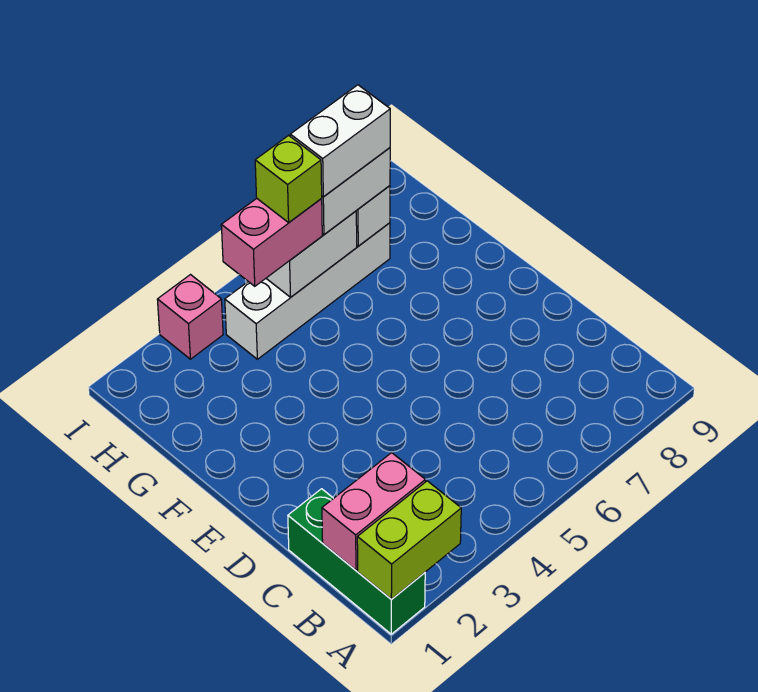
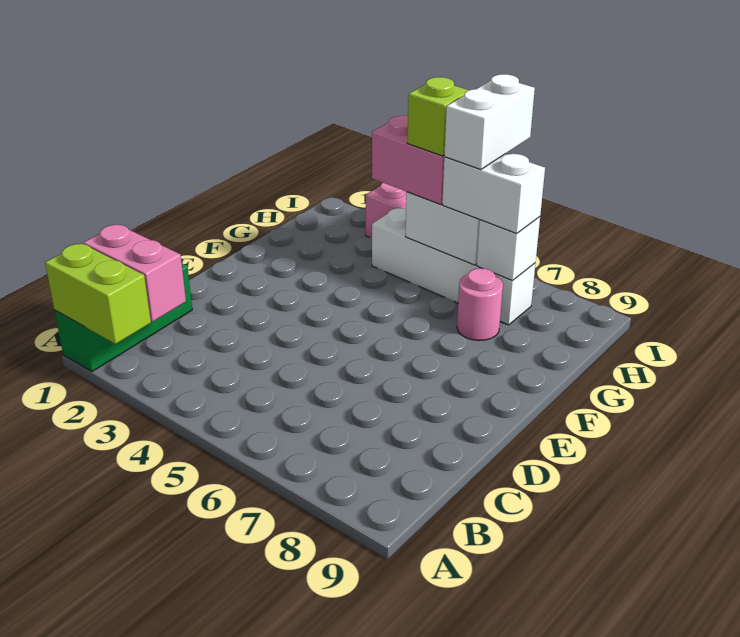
none -> pink round brick G7 level 1
white brick H6:H7 level 4 -> white brick H6:I6 level 4

